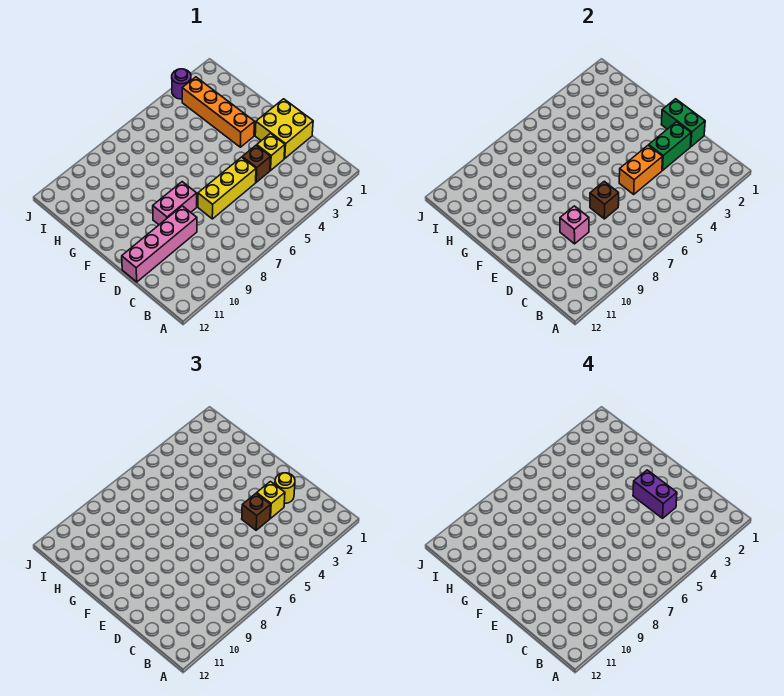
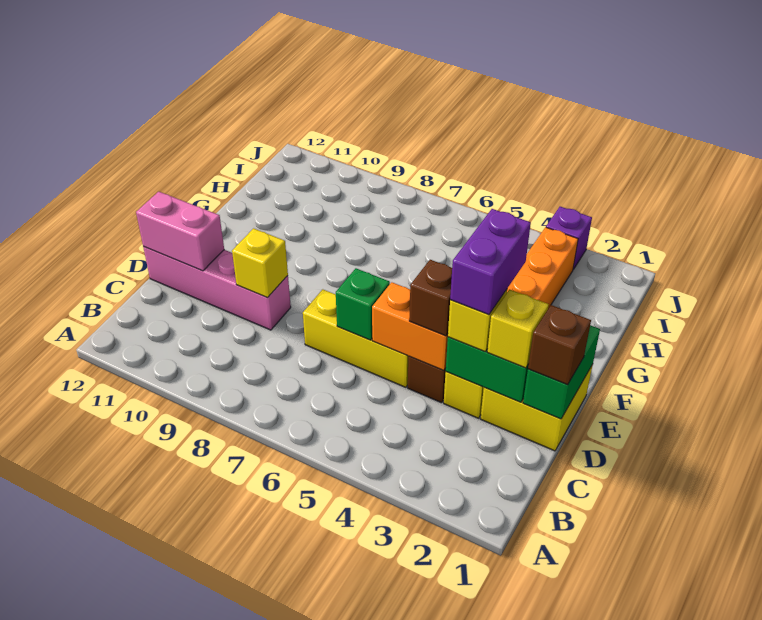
yellow round brick D2 level 3 -> yellow brick D2 level 3
none -> green brick D6 level 2
brown brick D7 level 2 -> brown brick D1 level 3
pink brick D9 level 2 -> yellow brick D9 level 2
pink brick E8:E9 level 1 -> pink brick D11:D12 level 2
purple round brick J3 level 1 -> purple brick J3 level 1

